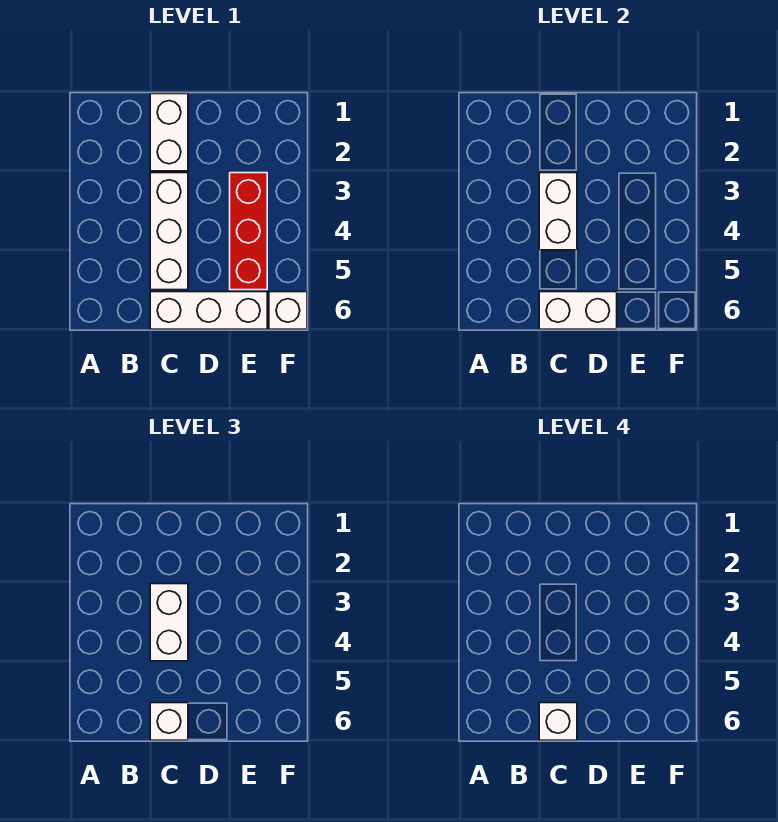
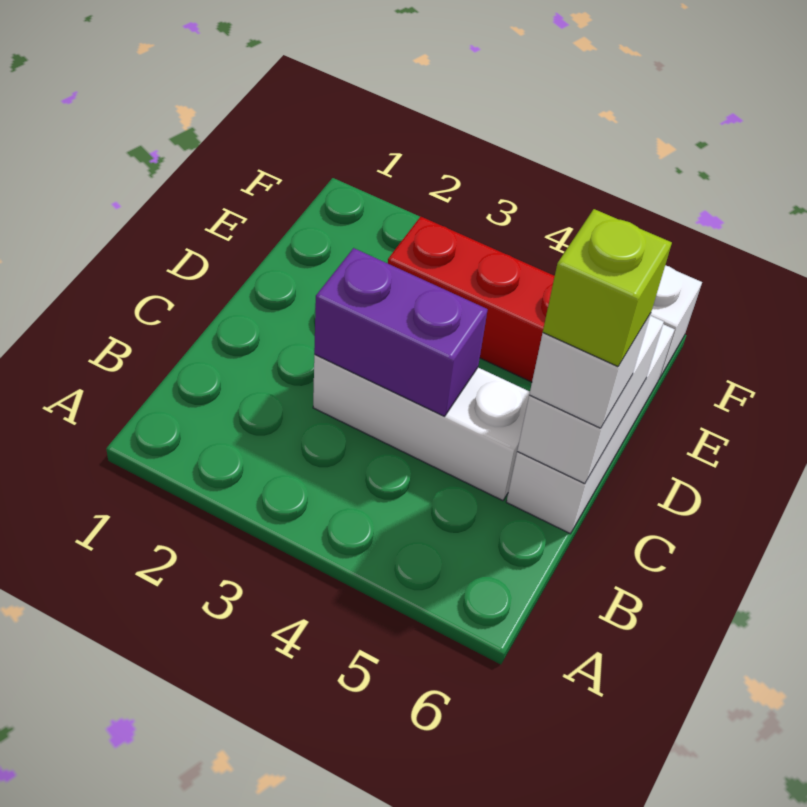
white brick C1:C2 level 1 -> none
white brick C3:C4 level 2 -> purple brick C3:C4 level 2
white brick C3:C4 level 3 -> none
white brick C6 level 4 -> lime brick C6 level 4

